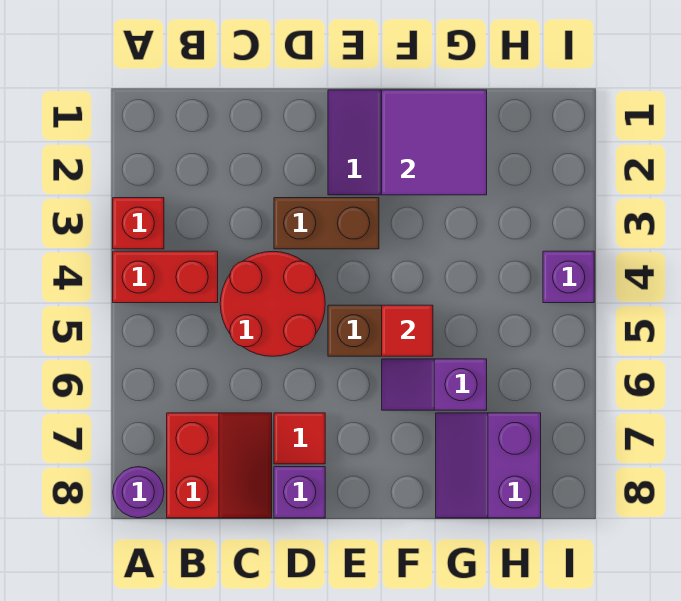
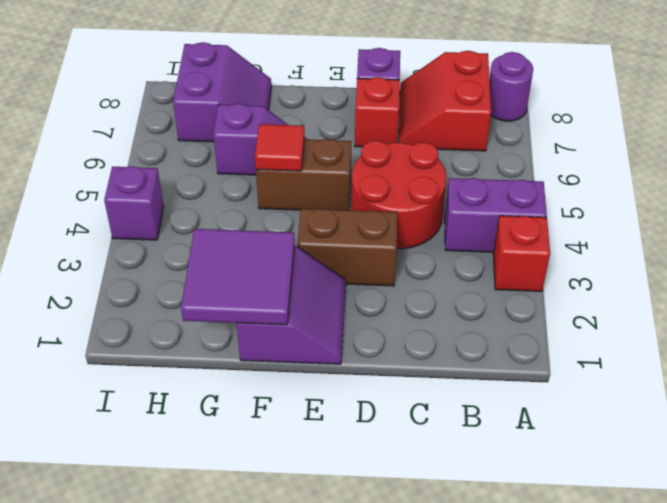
red brick A4:B4 level 1 -> purple brick A4:B4 level 1
red tile D7 level 1 -> red brick D7 level 1

